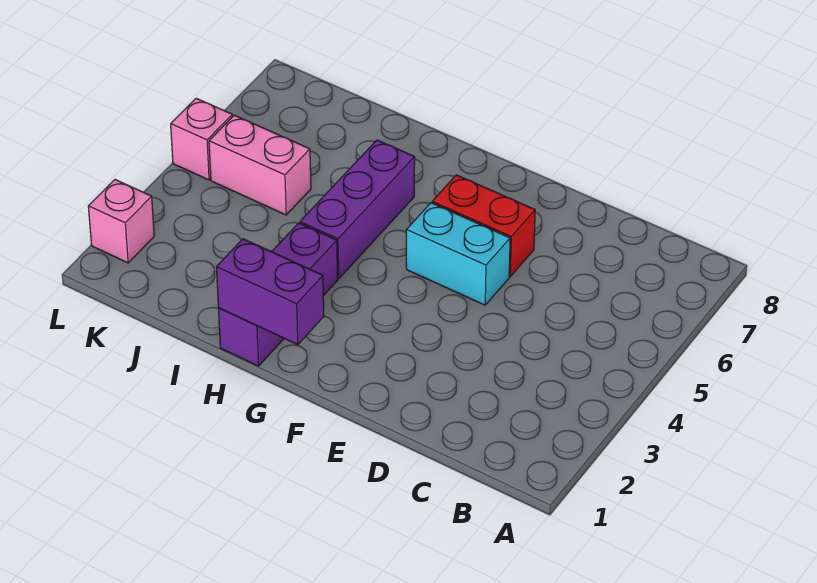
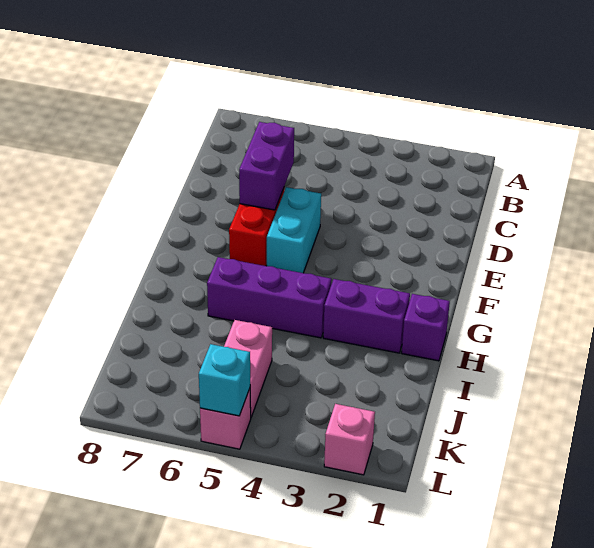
purple brick G1:H1 level 2 -> purple brick D6:E6 level 2
none -> cyan brick L5 level 2

